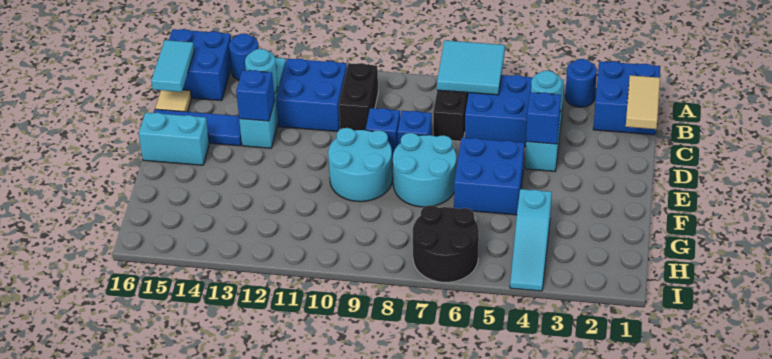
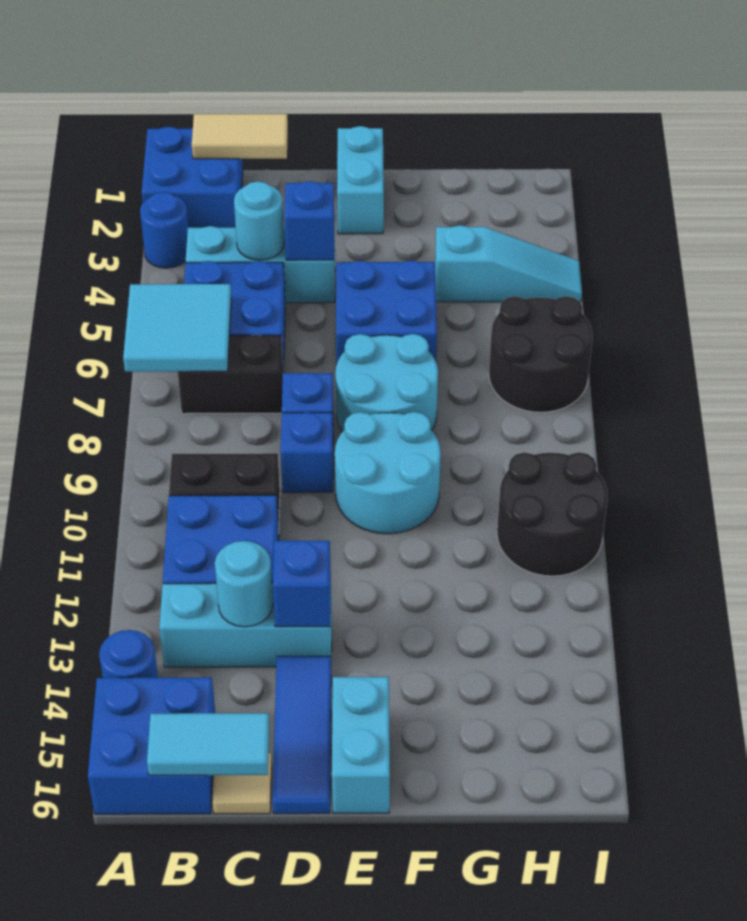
none -> cyan brick E1:E2 level 1
none -> black round brick H10:I11 level 1

